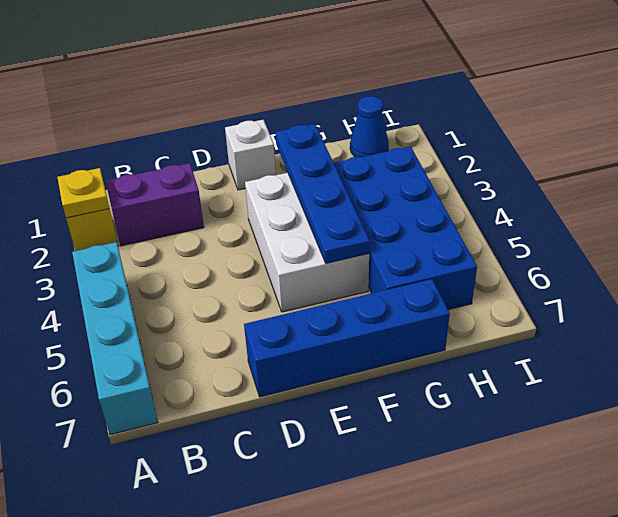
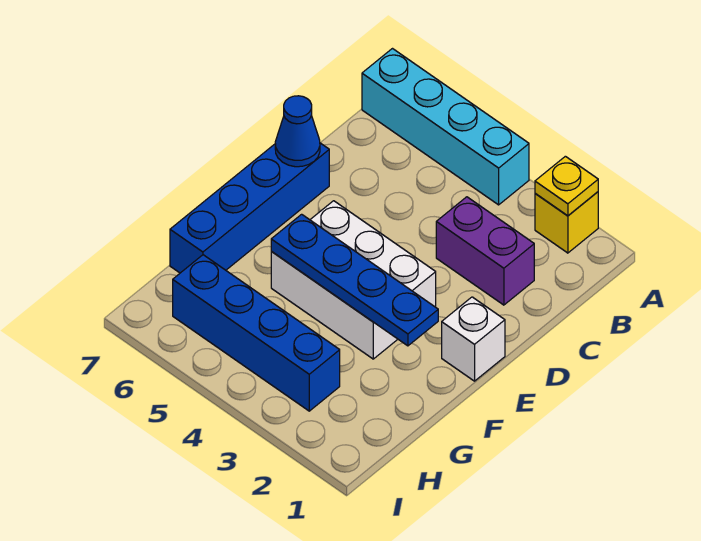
purple brick B2:C2 level 1 -> purple brick C2:C3 level 1
blue brick G3:H6 level 1 -> blue brick H3:H6 level 1
blue cone H1 level 1 -> blue cone D7 level 2

